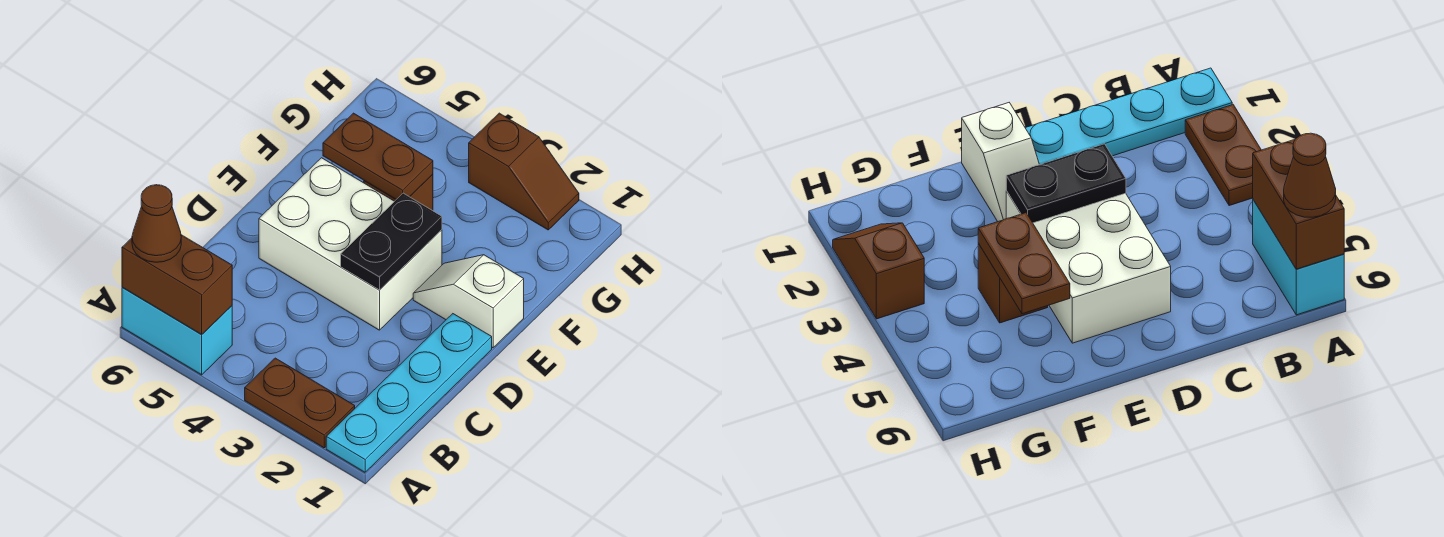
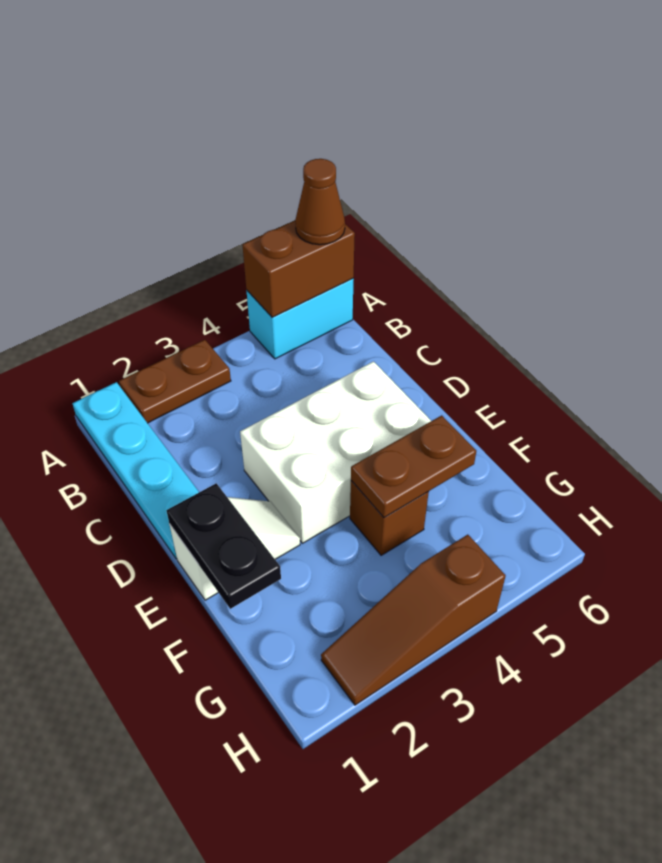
black plate D3:E3 level 2 -> black plate E1:F1 level 2
brown slope H2:H3 level 1 top 3 -> brown slope H2:H4 level 1 top 4

